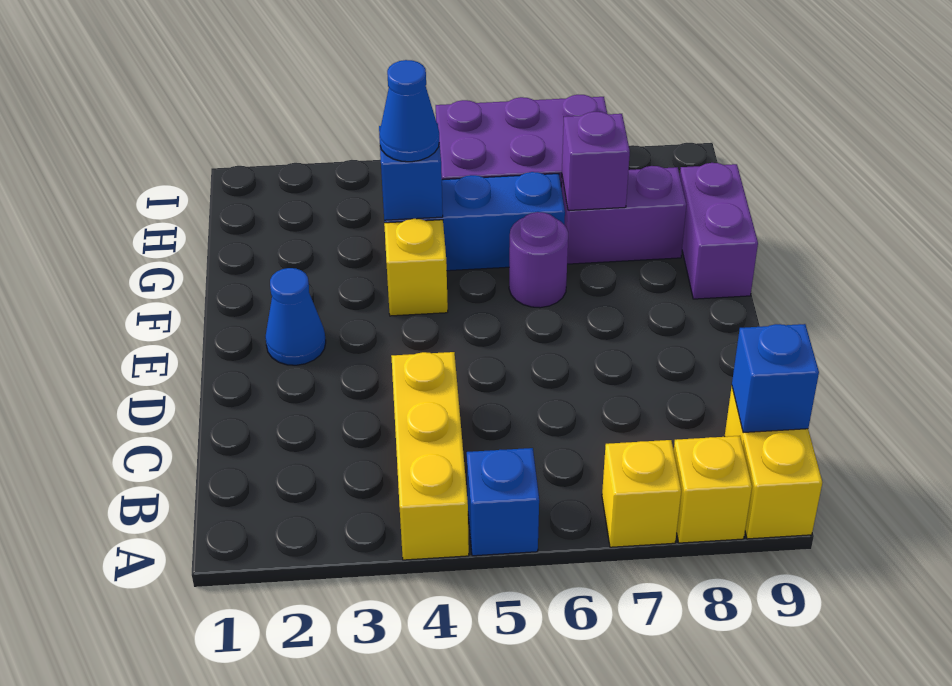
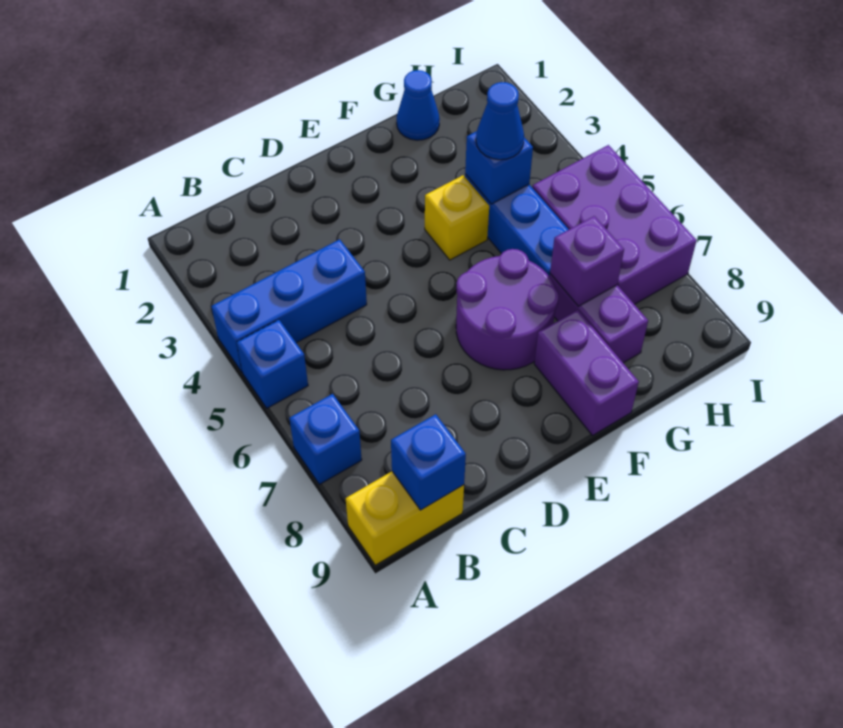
yellow brick A4:C4 level 1 -> blue brick A4:C4 level 1
yellow brick A7 level 1 -> blue brick A7 level 1
yellow brick A8 level 1 -> none
blue cone E2 level 1 -> blue cone G1 level 1
purple round brick F6 level 1 -> purple round brick E6:F7 level 1
purple brick F9:G9 level 1 -> purple brick F8:F9 level 1

